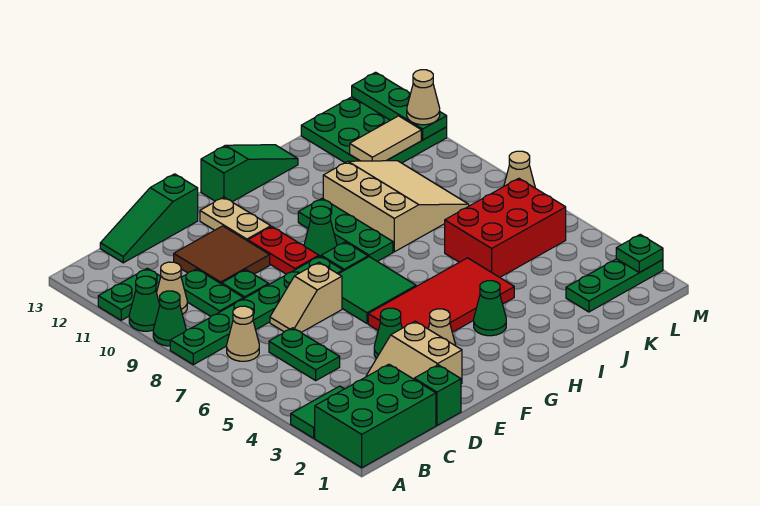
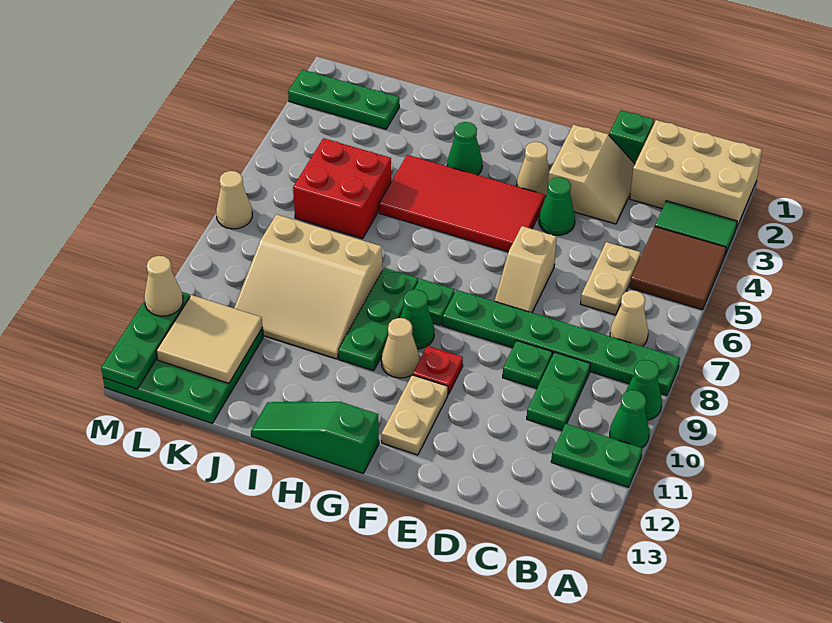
green brick A1:C2 level 1 -> tan brick A1:C2 level 1
tan cone B10 level 1 -> tan cone G10 level 1
green plate C5:C6 level 1 -> tan plate C5:C6 level 1
green slope C13:E13 level 1 top E -> none
tan slope D7:E7 level 1 top E -> tan slope E6:E7 level 1 top 6
brown tile D10:E11 level 1 -> brown tile A4:B5 level 1
green tile F6:G7 level 1 -> none
red plate F9:F10 level 1 -> red plate F10 level 1
tan slope I8:K10 level 1 top I -> tan slope I8:K10 level 1 top 8
red brick J5:L6 level 1 -> red brick J5:K6 level 1
tan tile K11:L11 level 2 -> tan tile K11:L12 level 2
green plate M2 level 2 -> none

